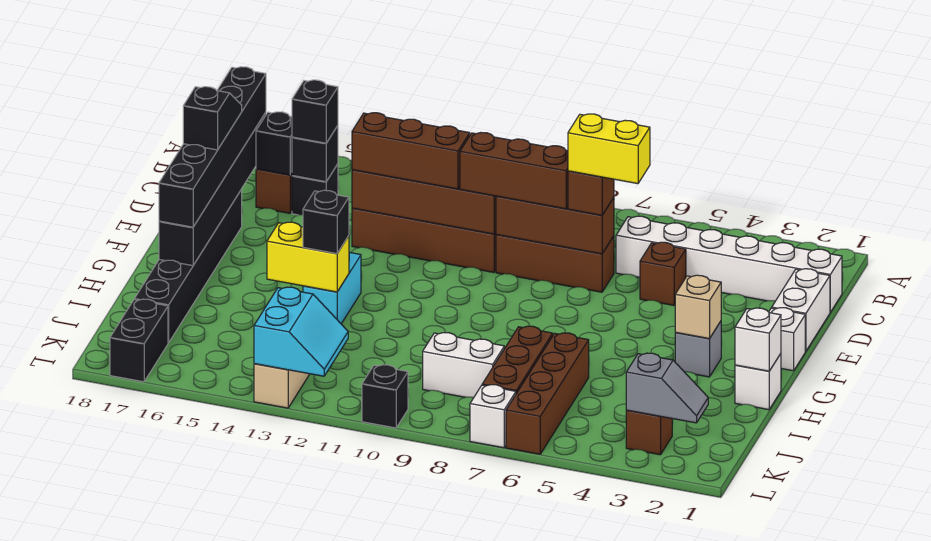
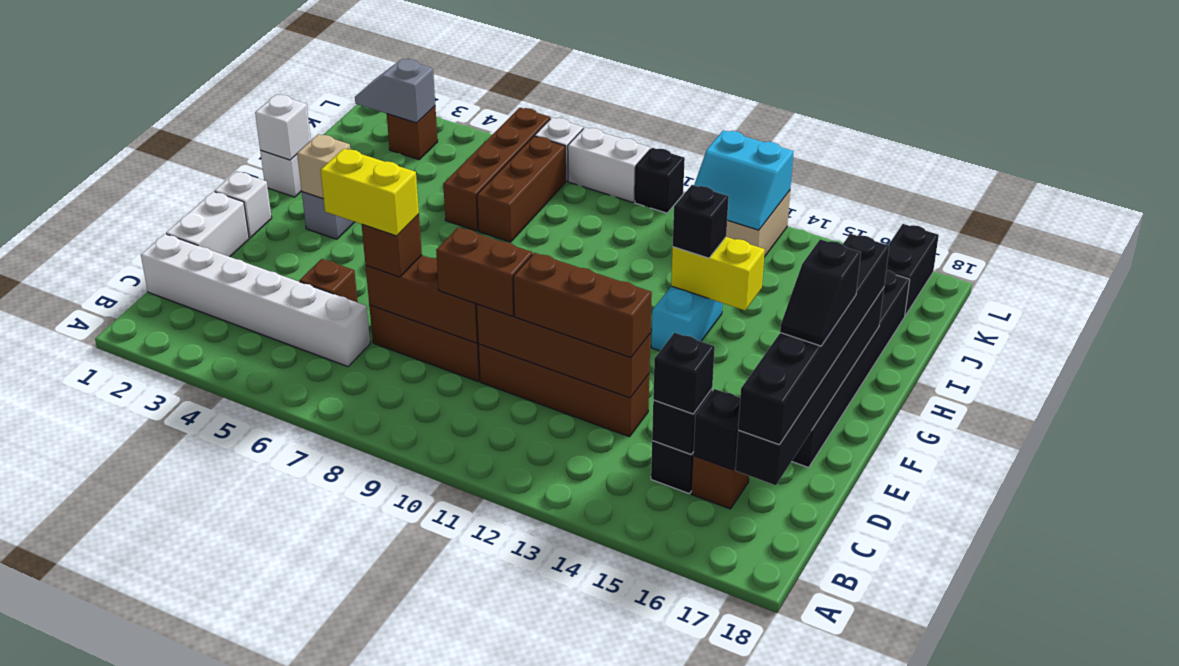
brown brick D8:D10 level 3 -> brown brick D9:D10 level 3
white brick J8:J9 level 1 -> white brick L8:L9 level 1
cyan slope K12:L13 level 2 top 13 -> cyan slope K12:L13 level 2 top L

